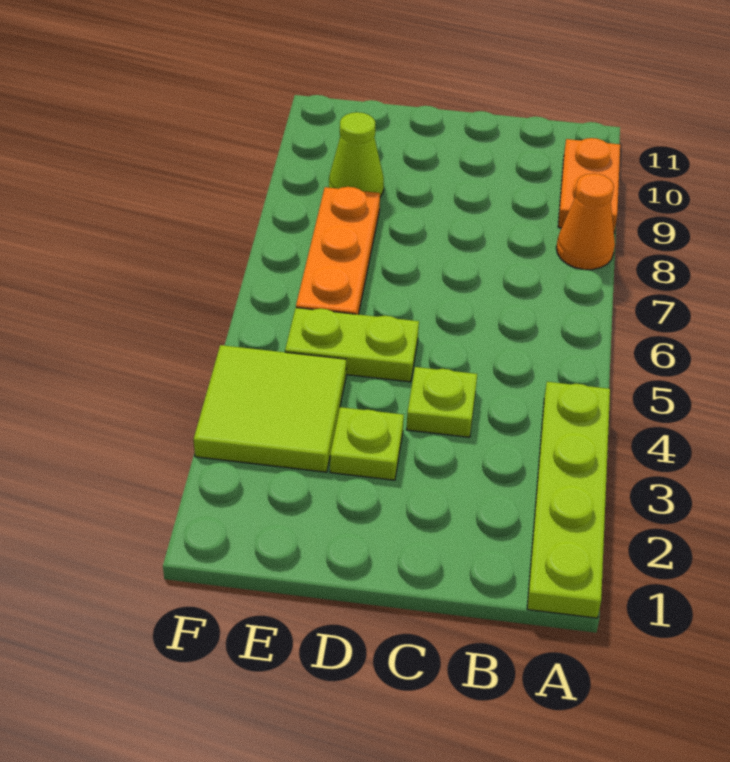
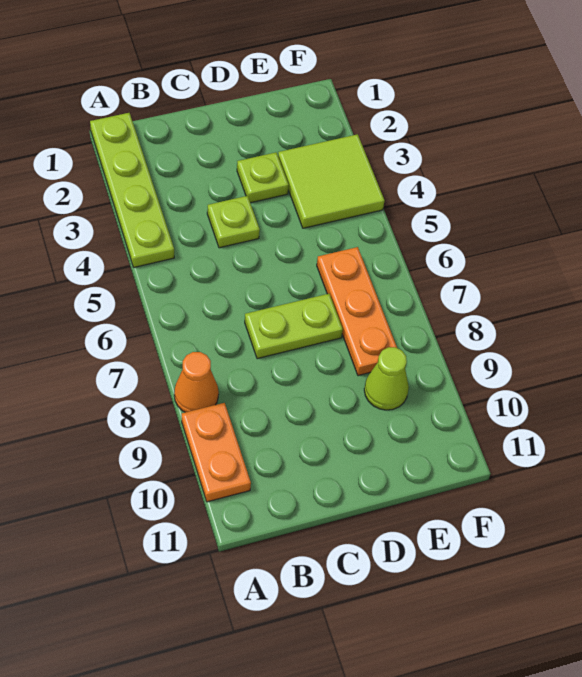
lime plate D5:E5 level 1 -> lime plate C7:D7 level 1

